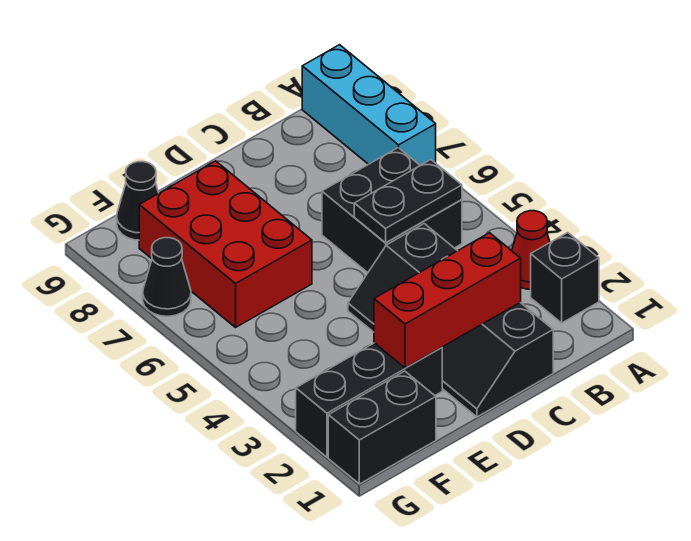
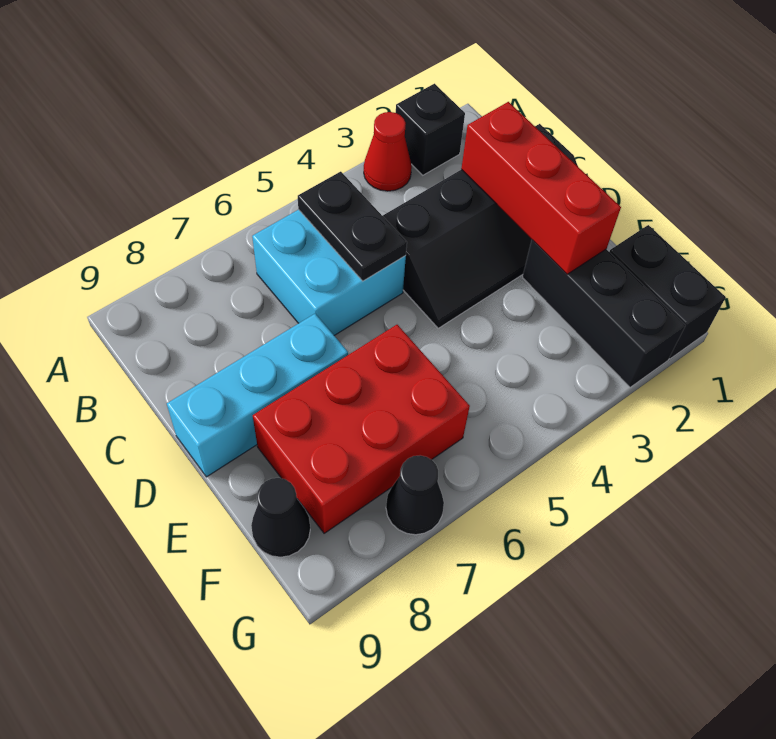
cyan brick A7:A9 level 1 -> cyan brick D7:D9 level 1
black brick B5:C6 level 1 -> cyan brick B5:C6 level 1

